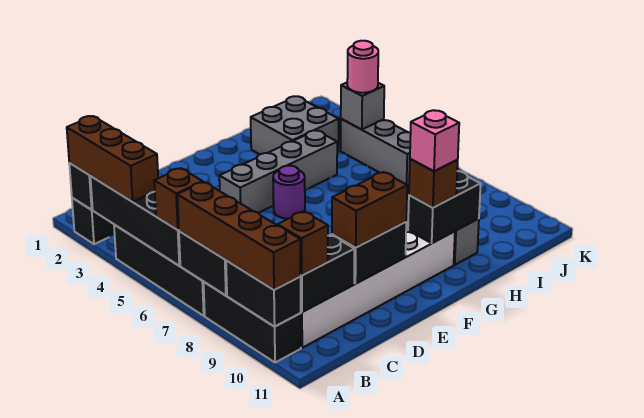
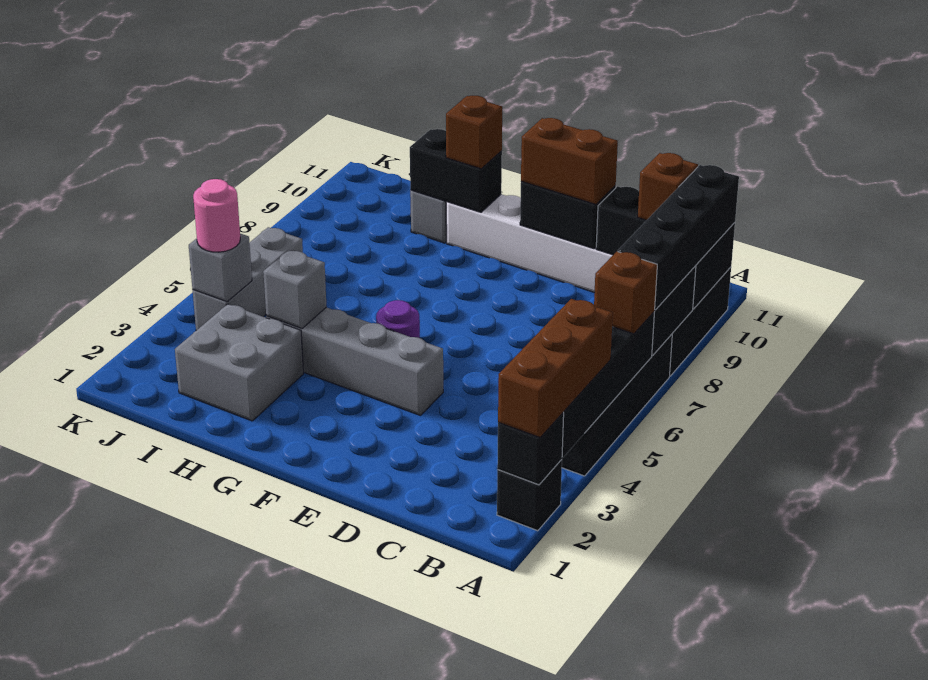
brown brick A7:A10 level 3 -> black brick A7:A10 level 3
pink brick G10 level 4 -> none
none -> grey brick H4 level 2

